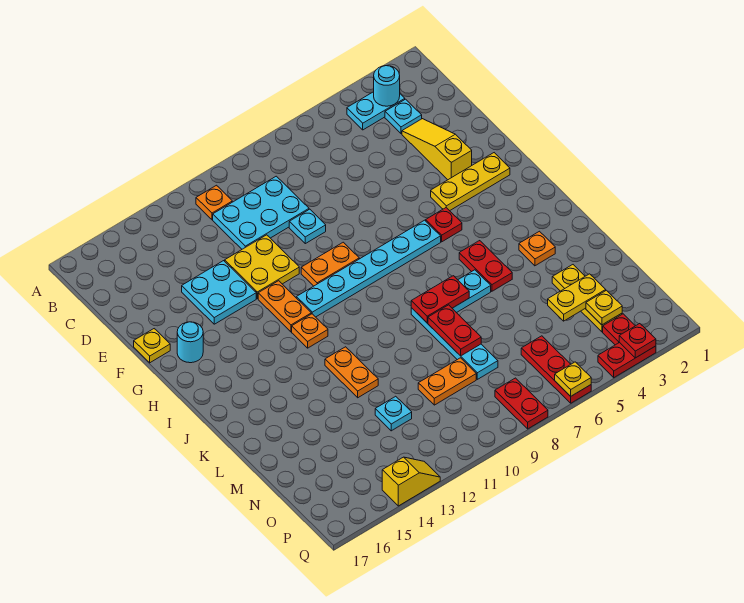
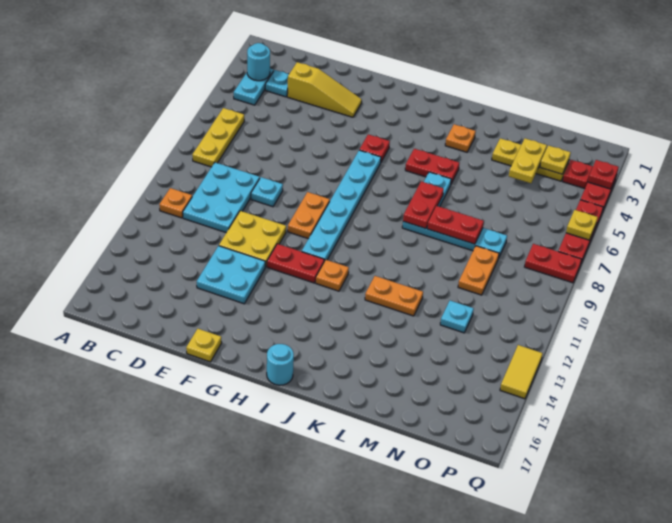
yellow slope D3:F3 level 1 top F -> yellow slope D3:F3 level 1 top D
yellow plate G2:G4 level 1 -> yellow plate B6:B8 level 1
orange plate G12:H12 level 1 -> red plate G12:H12 level 1
cyan round brick G16 level 1 -> cyan round brick I17 level 1
red plate O6:Q6 level 1 -> red plate Q5:Q7 level 1
yellow slope Q13:Q14 level 1 top 14 -> yellow tile Q13:Q14 level 1

